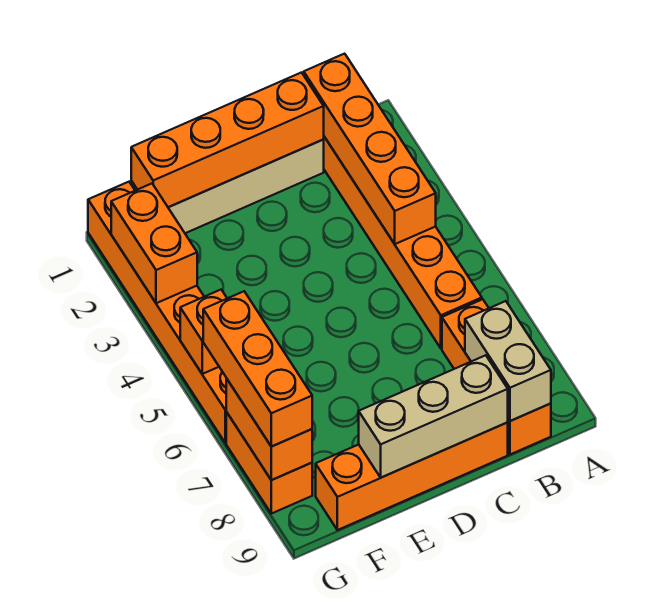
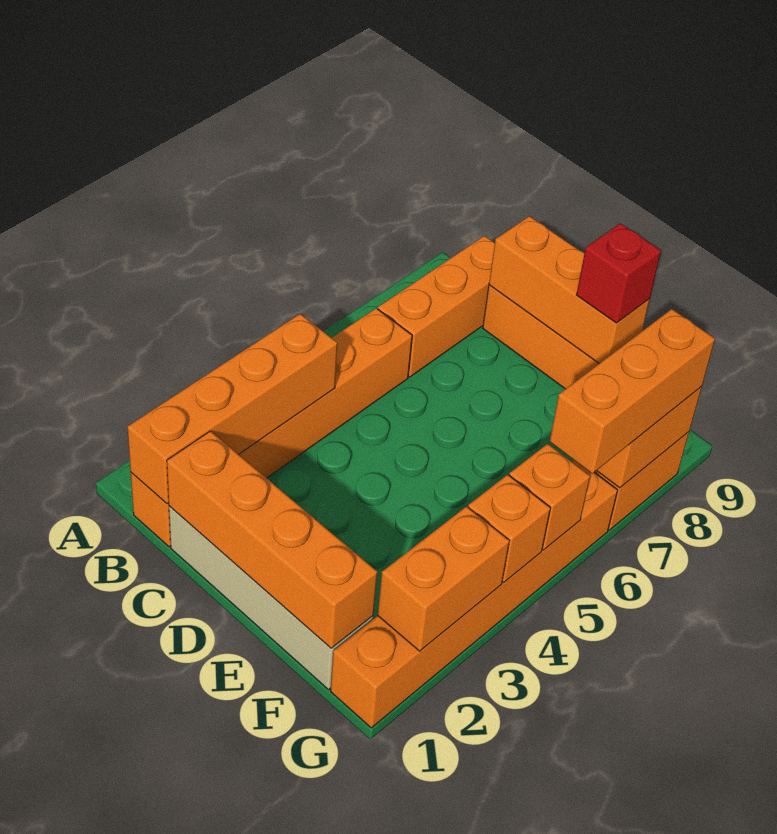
tan brick B8:B9 level 2 -> none
tan brick C9:E9 level 2 -> orange brick C9:E9 level 2
none -> red brick E9 level 3
none -> orange brick G4 level 2

